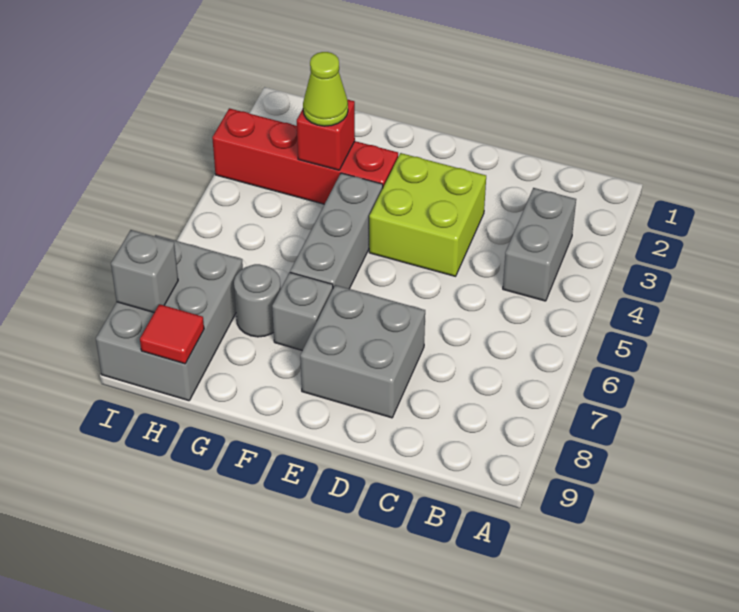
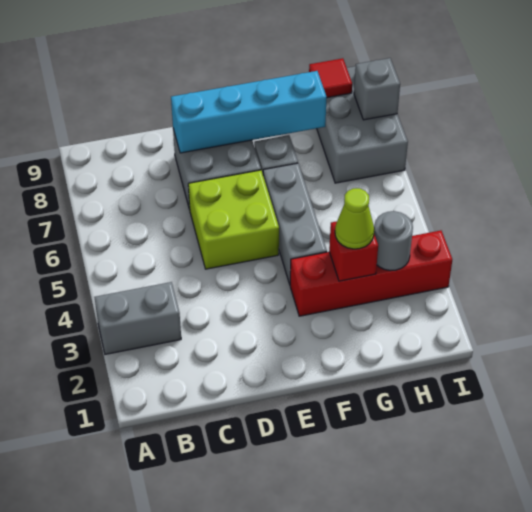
grey brick B3:B4 level 1 -> grey brick A3:B3 level 1
lime brick D3:E4 level 1 -> lime brick D5:E6 level 1
none -> cyan brick D8:G8 level 2
grey round brick G7 level 1 -> grey round brick H3 level 2

